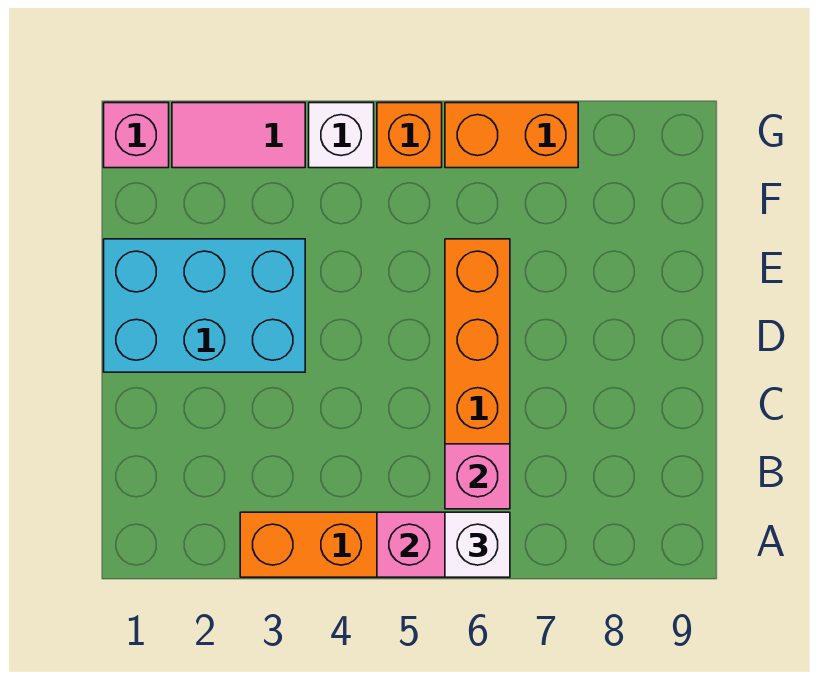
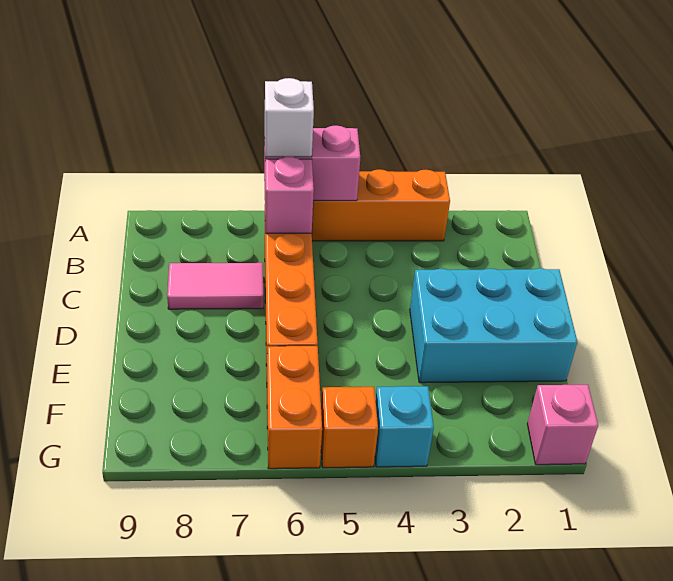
pink tile G2:G3 level 1 -> pink tile C7:C8 level 1
white brick G4 level 1 -> cyan brick G4 level 1
orange brick G6:G7 level 1 -> orange brick F6:G6 level 1

